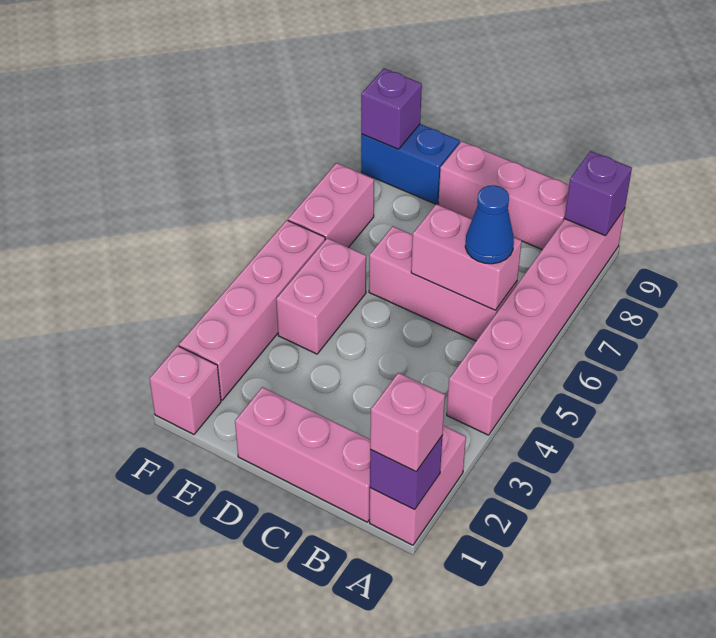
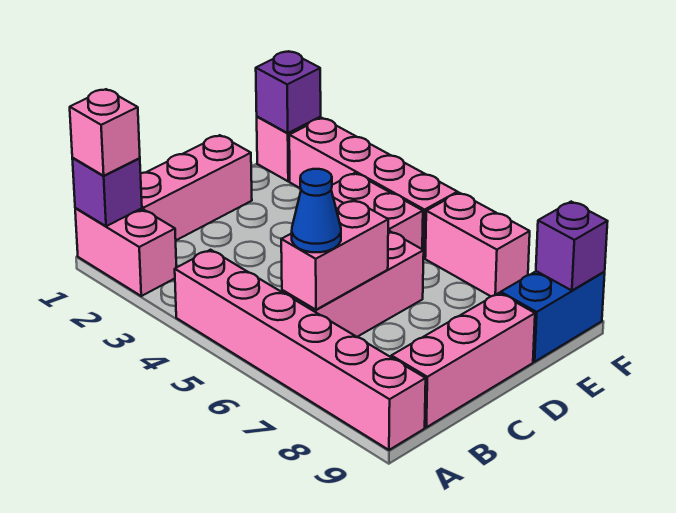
purple brick A9 level 2 -> purple brick F1 level 2

